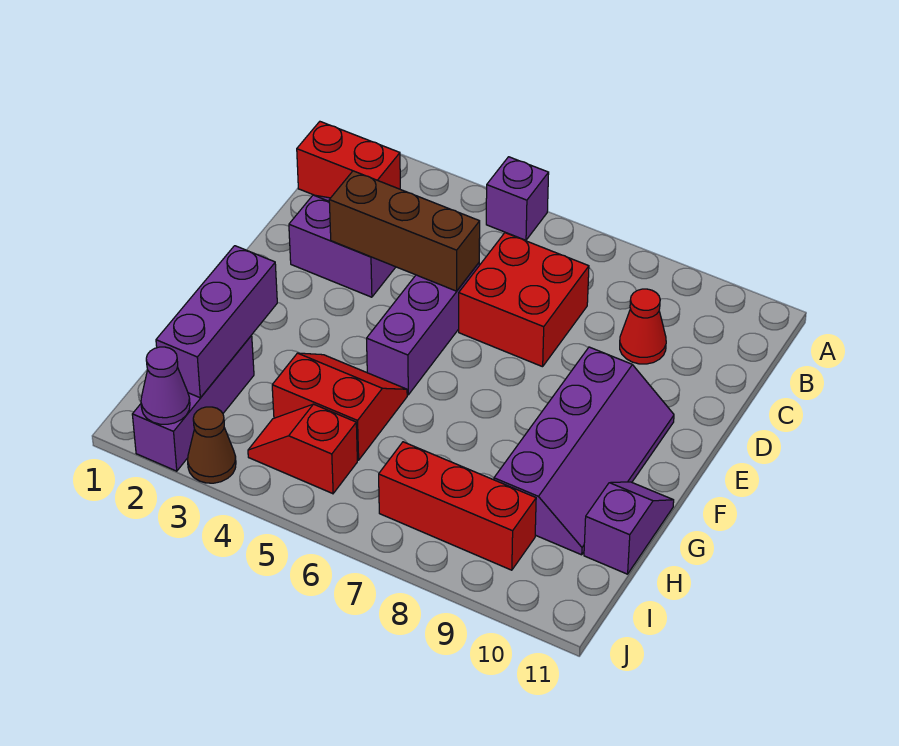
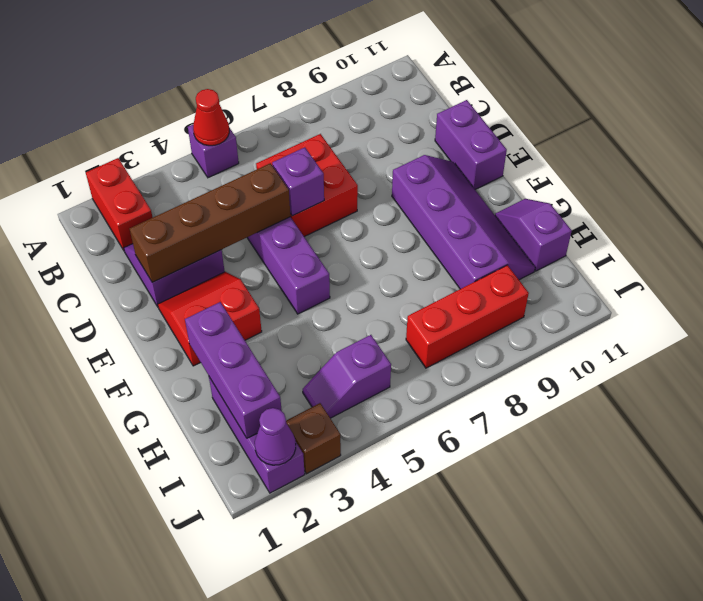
red brick B1:B2 level 1 -> red brick A2:B2 level 1
red cone C9 level 1 -> red cone A5 level 2
brown brick D3:D5 level 2 -> brown brick D2:D5 level 2
none -> purple brick D6 level 2
none -> purple brick D11:E11 level 1
red slope G4:H5 level 1 top H -> red slope E2:F3 level 1 top F
red slope I4:I5 level 1 top 5 -> purple slope I4:I5 level 1 top 5
brown cone J3 level 1 -> brown brick J3 level 1

